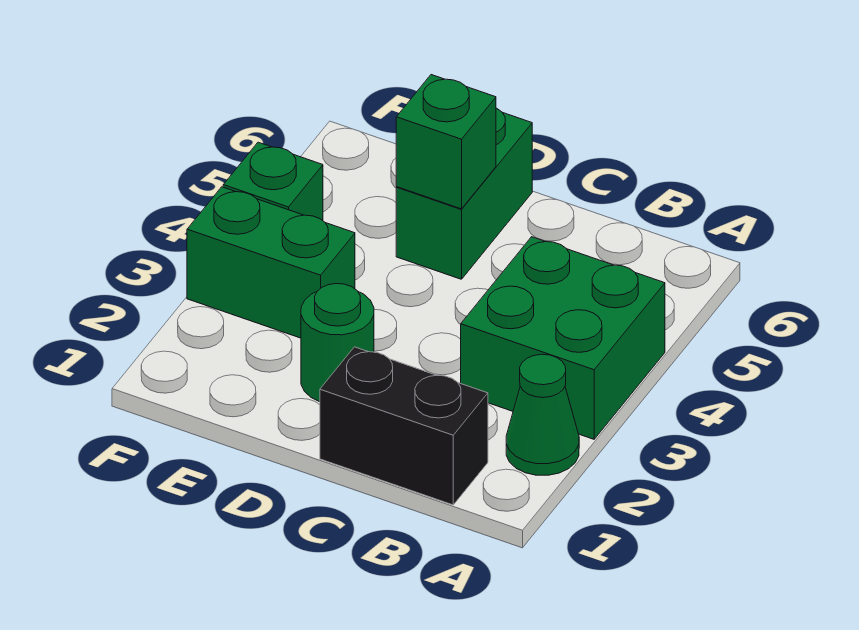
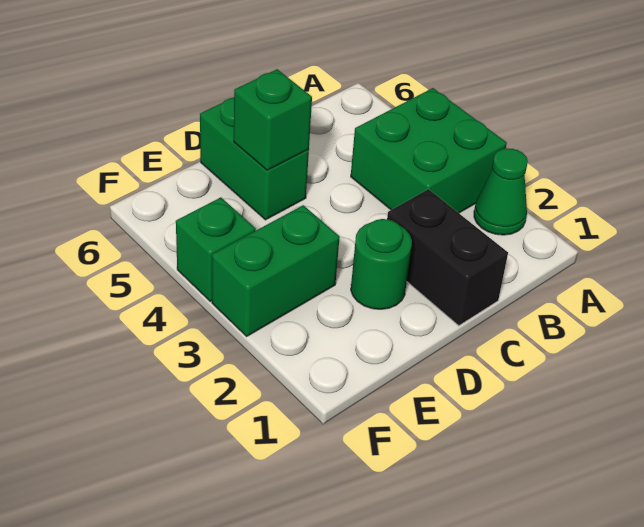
black brick B1:C1 level 1 -> black brick C1:C2 level 1

